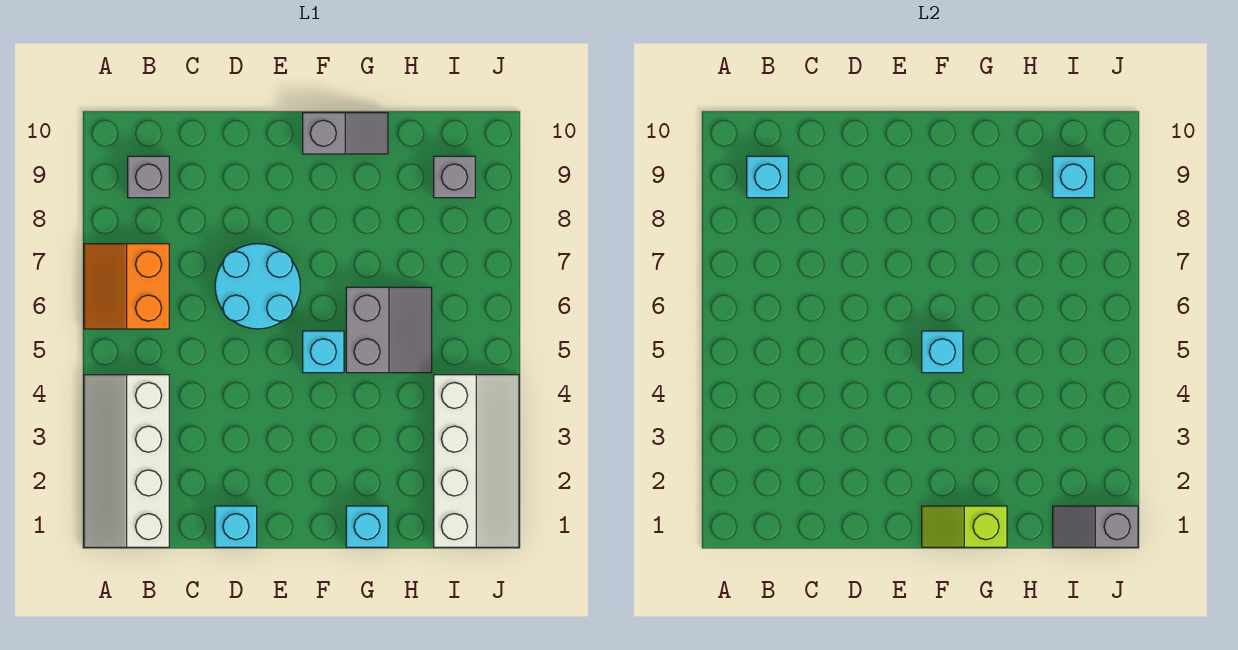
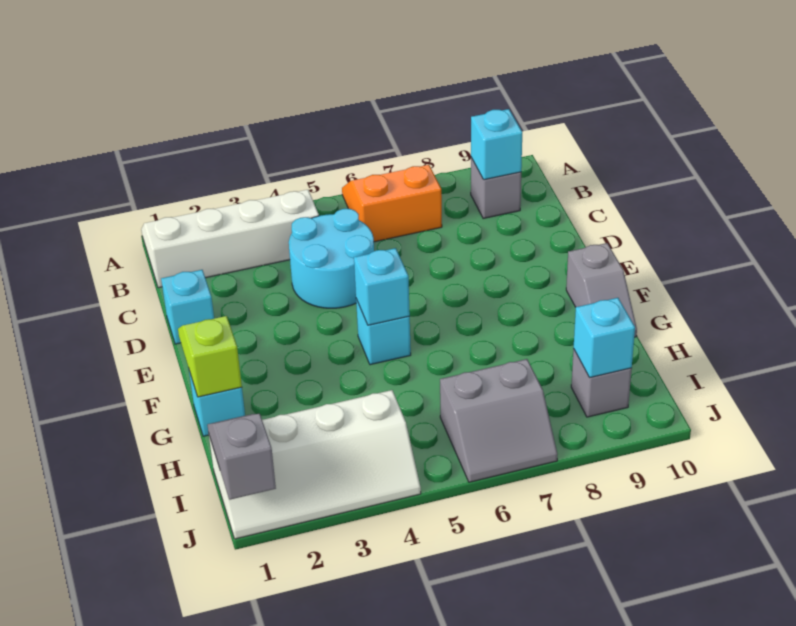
cyan round brick D6:E7 level 1 -> cyan round brick C4:D5 level 1
grey slope G5:H6 level 1 top G -> grey slope I6:J7 level 1 top I

